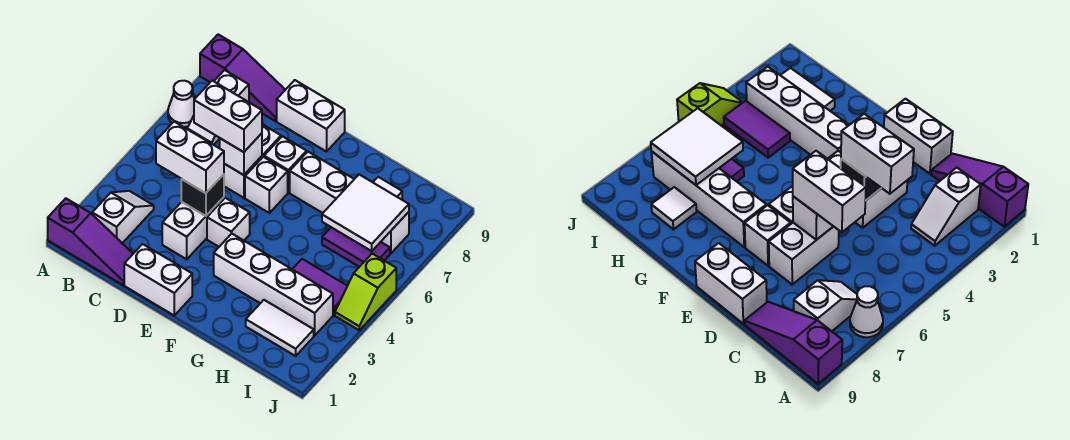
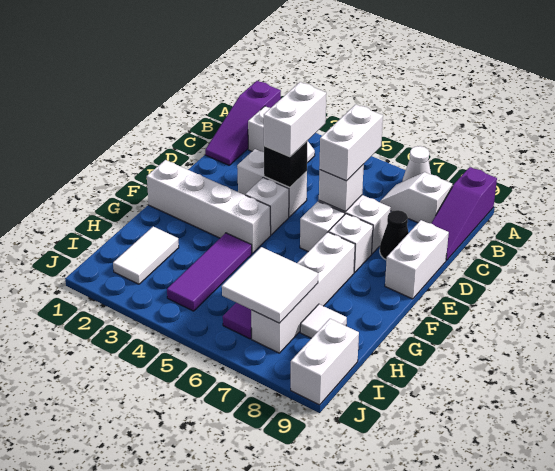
white brick D1:E1 level 1 -> white brick I9:J9 level 1
none -> black cone D8 level 1
white brick F3:I3 level 1 -> white brick F1:F4 level 1
purple tile H4:I4 level 1 -> purple tile G4:I4 level 1
lime slope J4:J5 level 1 top 5 -> none

